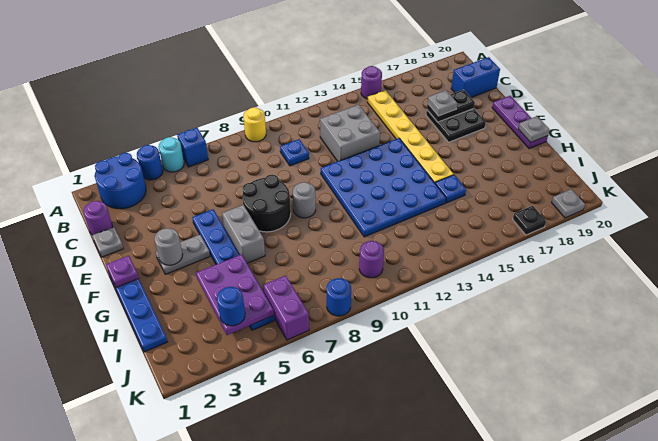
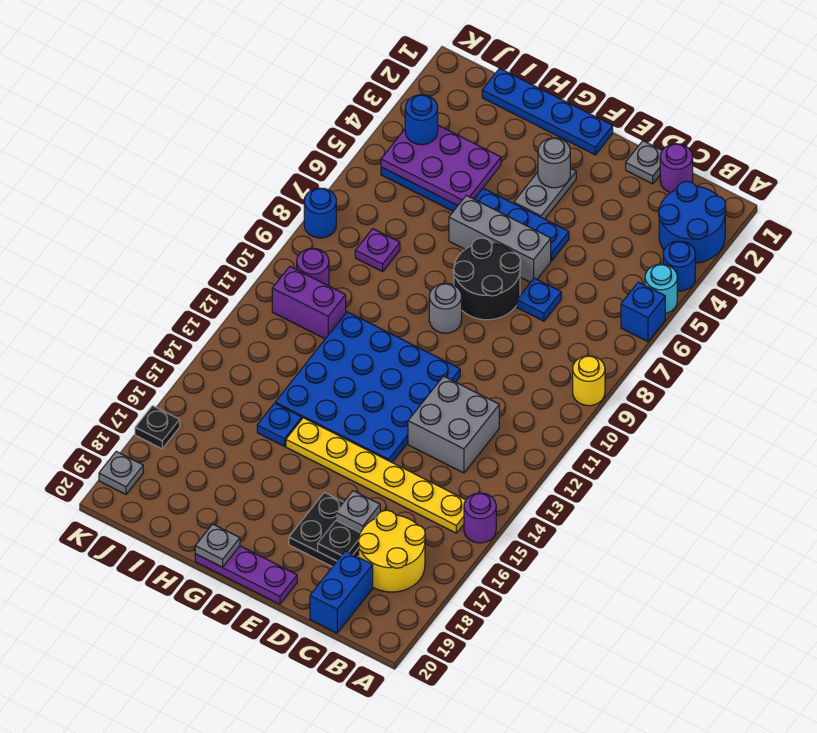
none -> yellow round brick B17:C18 level 1
blue plate C10 level 1 -> blue plate D7 level 1
purple plate F1 level 2 -> purple plate I8 level 1
grey brick F6:G6 level 1 -> grey brick E6:G6 level 1
purple brick J6:K6 level 1 -> purple brick I11:J11 level 1

